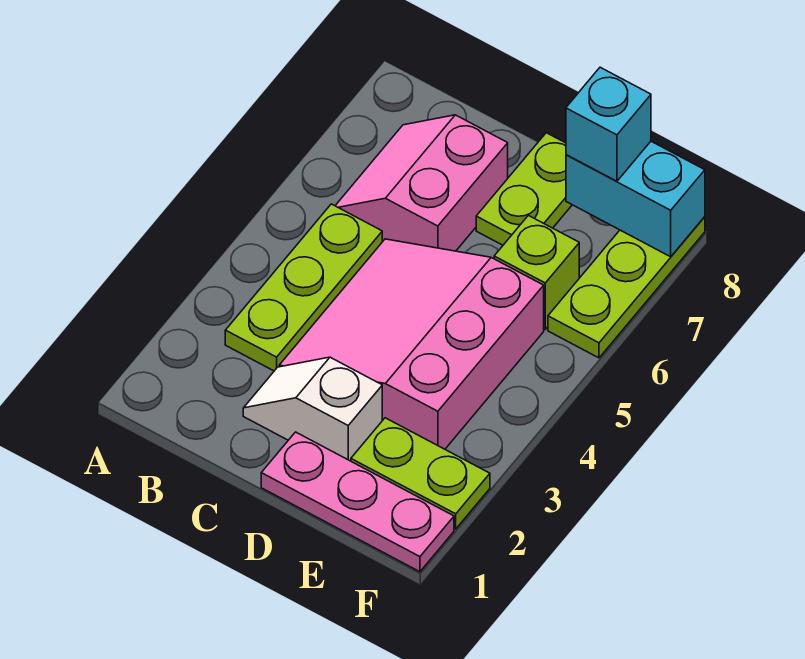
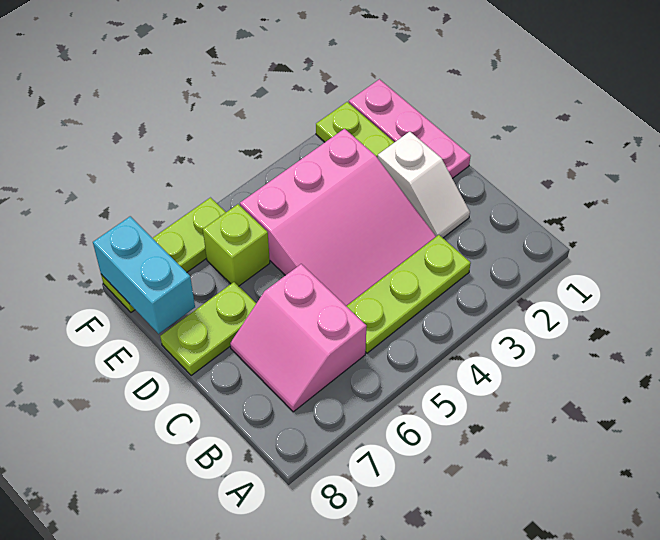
pink slope B6:C7 level 1 top C -> pink slope B6:C7 level 1 top 6
cyan brick E8 level 3 -> none

